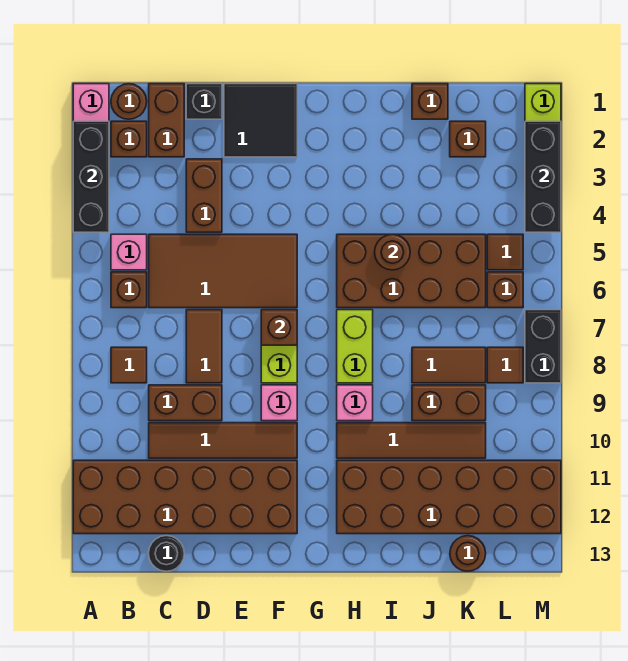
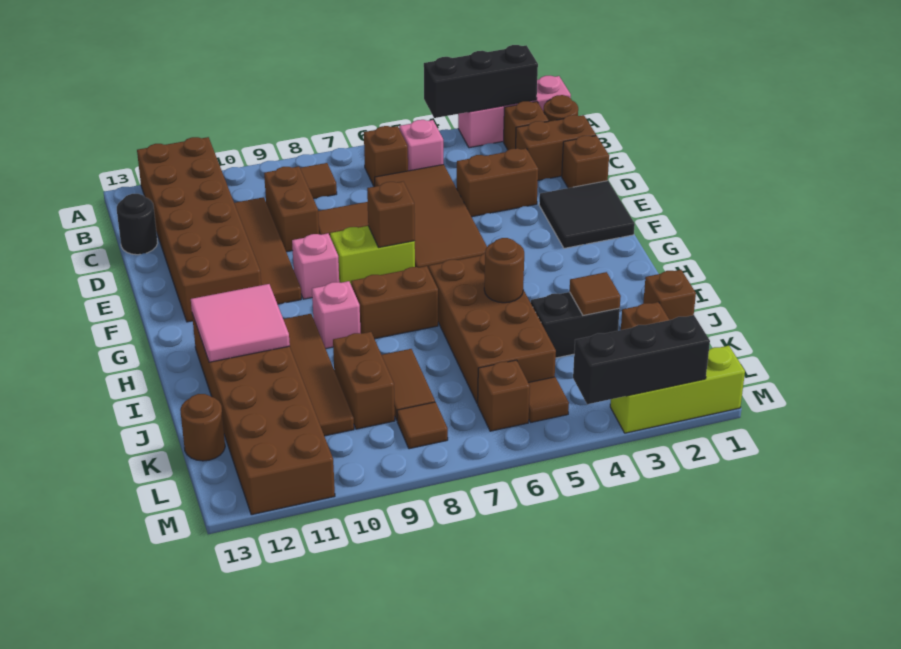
black brick D1 level 1 -> brown brick D1 level 1
lime brick H7:H8 level 1 -> brown brick H7:H8 level 1
none -> pink tile H11:I12 level 2
none -> brown tile J3 level 2
black brick M7:M8 level 1 -> black brick J3:J4 level 1

